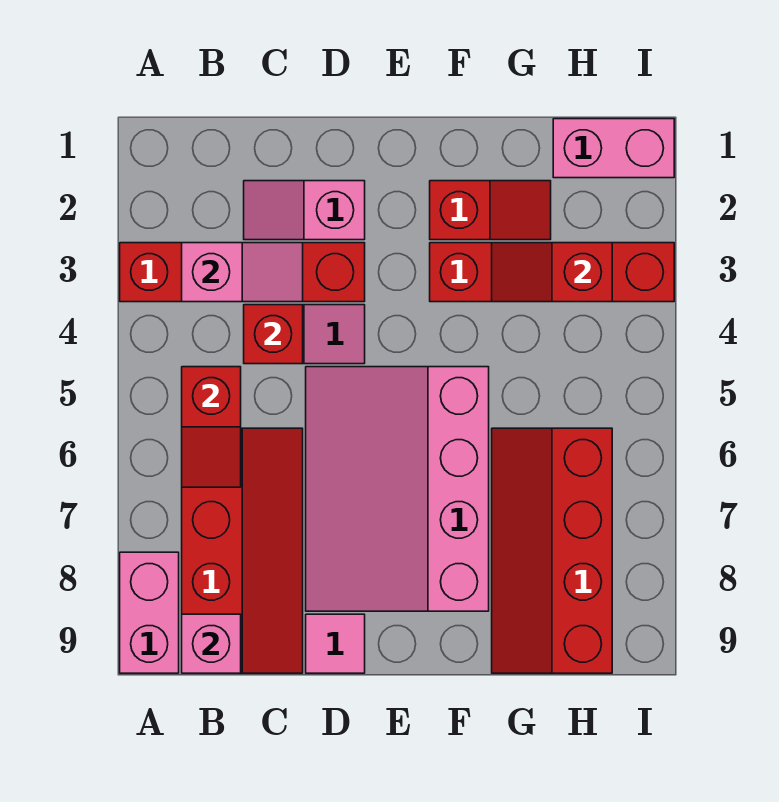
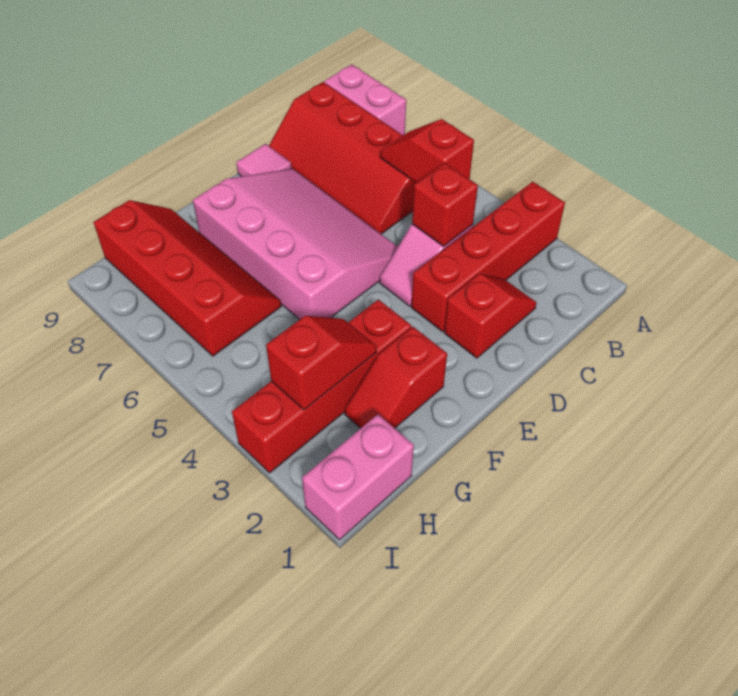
pink slope B3:C3 level 2 top B -> none
pink brick B9 level 2 -> none
pink slope C2:D2 level 1 top D -> red slope C2:D2 level 1 top D

